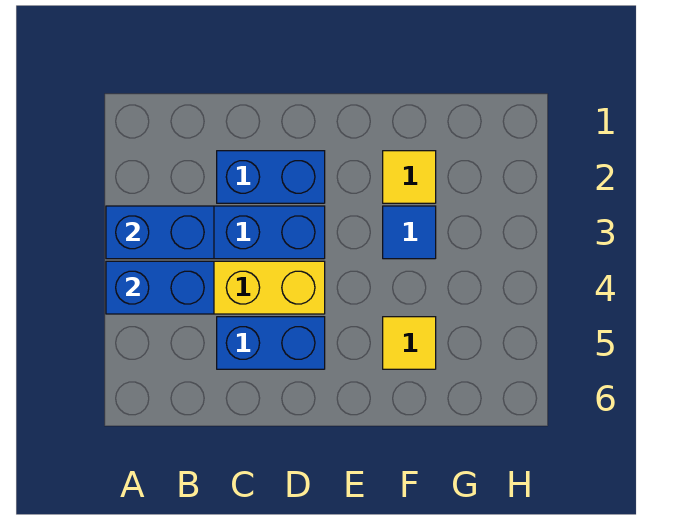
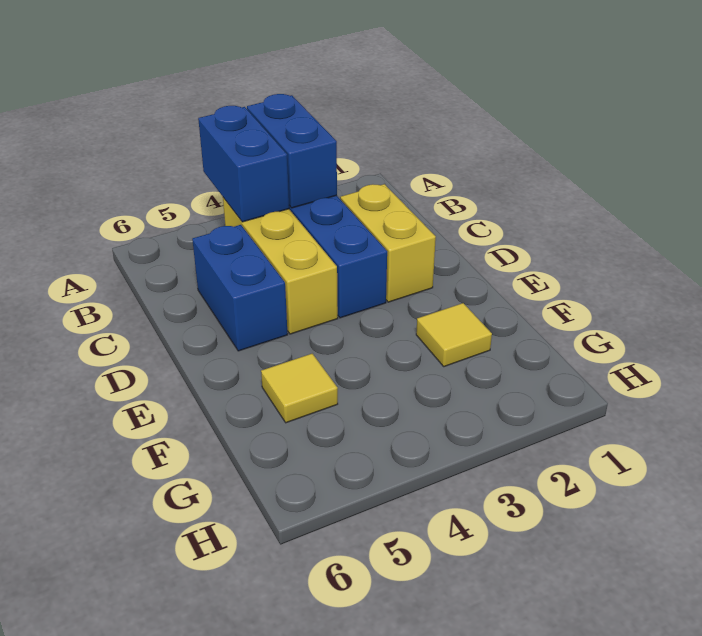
blue brick C2:D2 level 1 -> yellow brick C2:D2 level 1
blue tile F3 level 1 -> none

